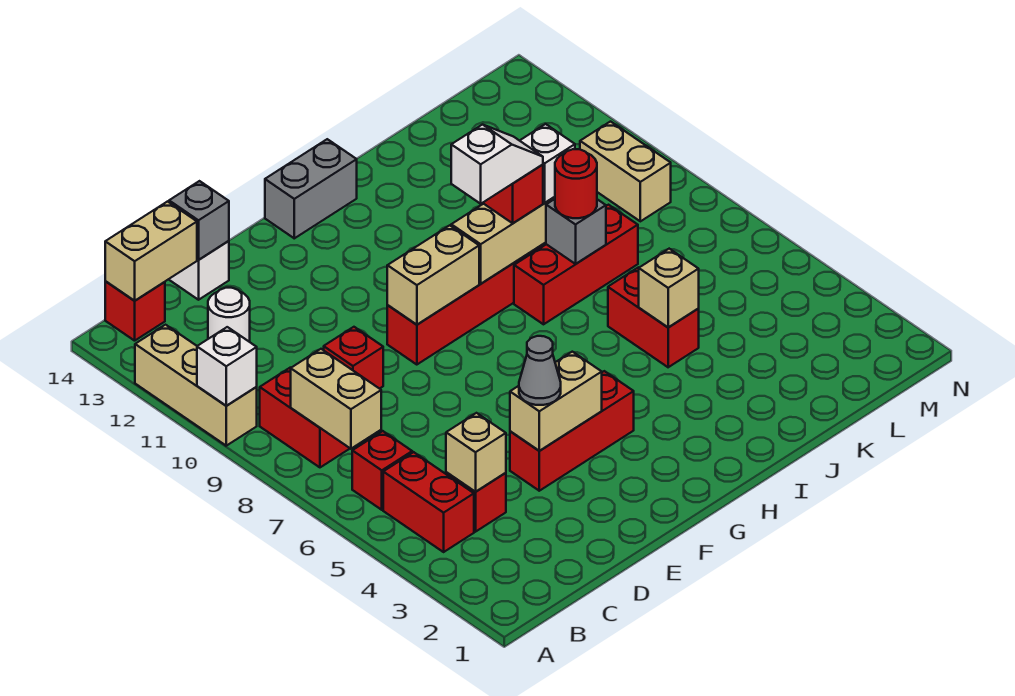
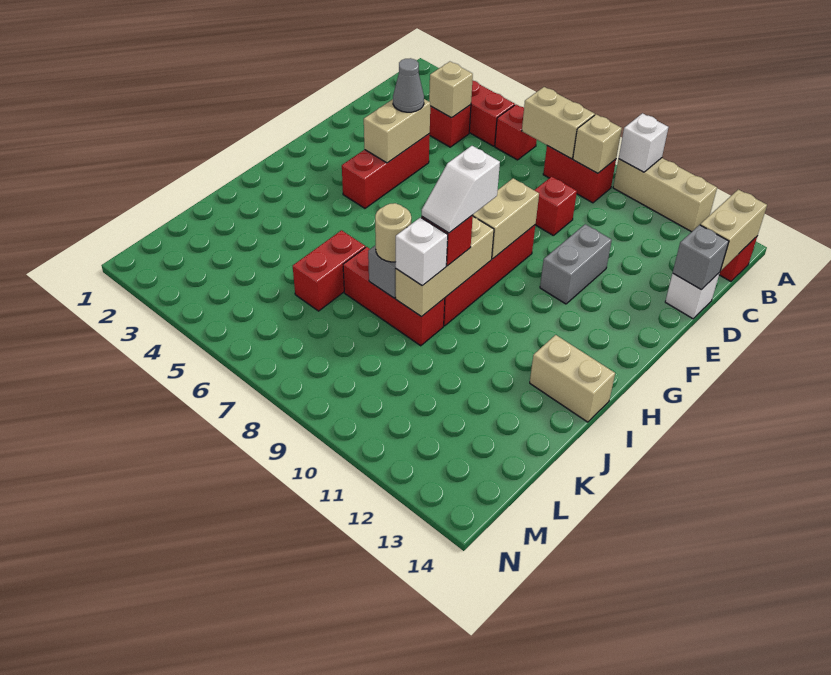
white round brick C12 level 1 -> none
grey brick G14:H14 level 1 -> grey brick E11:F11 level 1
red brick I8:K8 level 1 -> red brick J7:J9 level 1
red brick J5:J6 level 1 -> red brick J6:K6 level 1
tan brick J5 level 2 -> tan brick B9 level 2
red round brick J8 level 3 -> tan round brick J8 level 3
tan brick M9:M10 level 1 -> tan brick I13:I14 level 1

